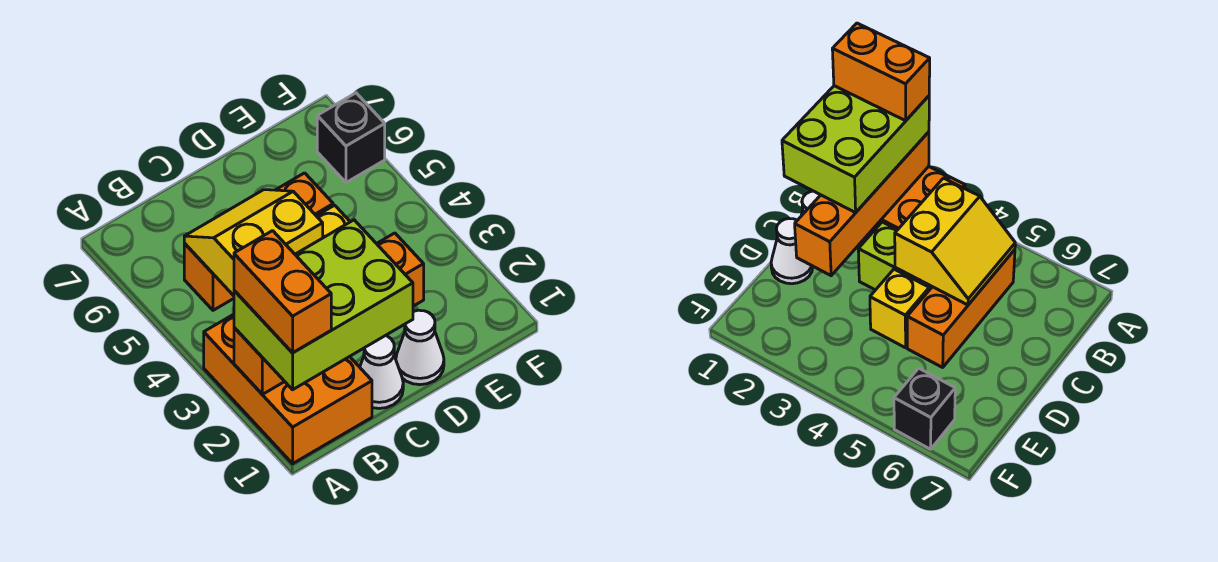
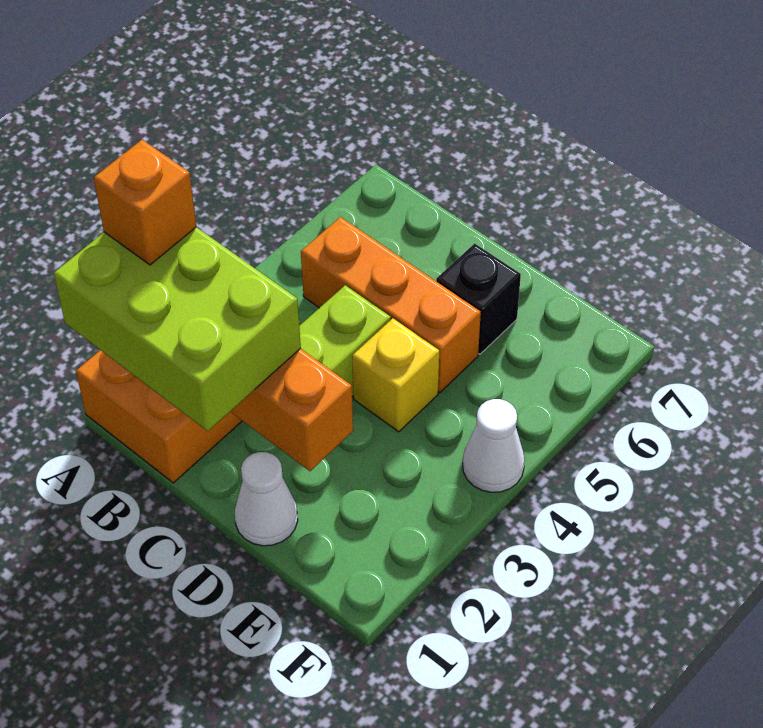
orange brick A1:A2 level 4 -> orange brick A2 level 4
yellow slope B4:C5 level 2 top 4 -> none
white cone C1 level 1 -> white cone F4 level 1
black brick F6 level 1 -> black brick D6 level 1

